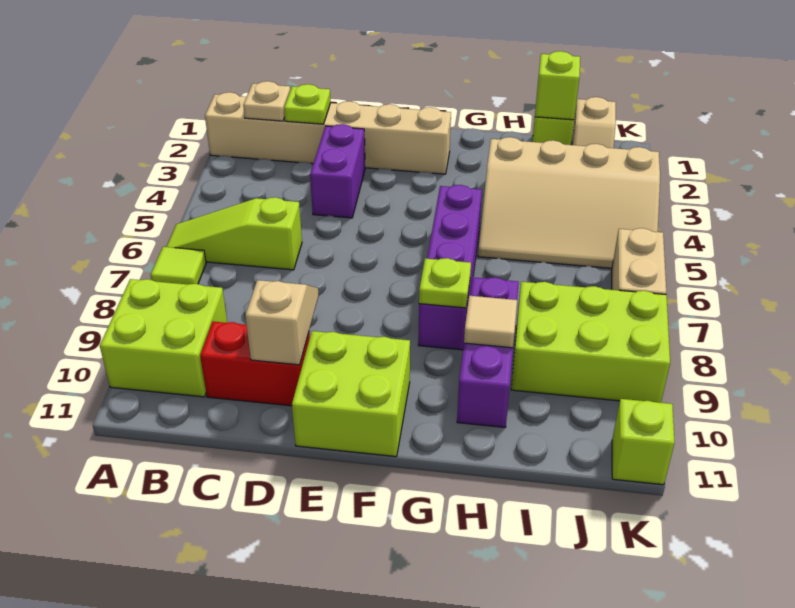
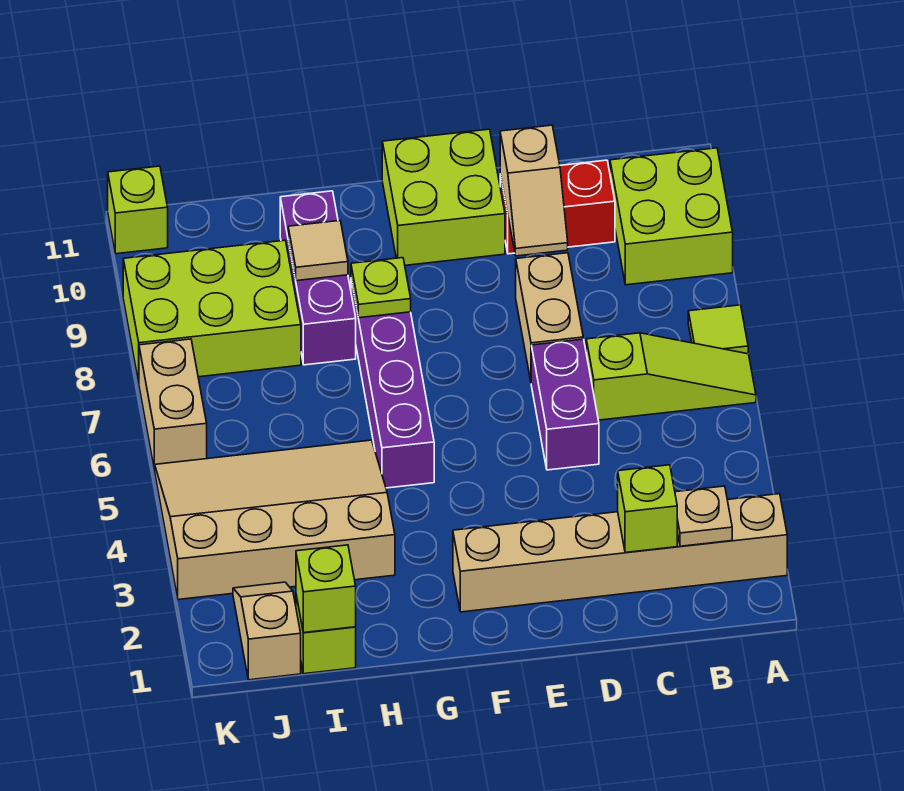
lime plate C2 level 2 -> lime brick C2 level 2
purple brick D3:D4 level 1 -> purple brick D5:D6 level 1
none -> tan brick D7:D8 level 1

